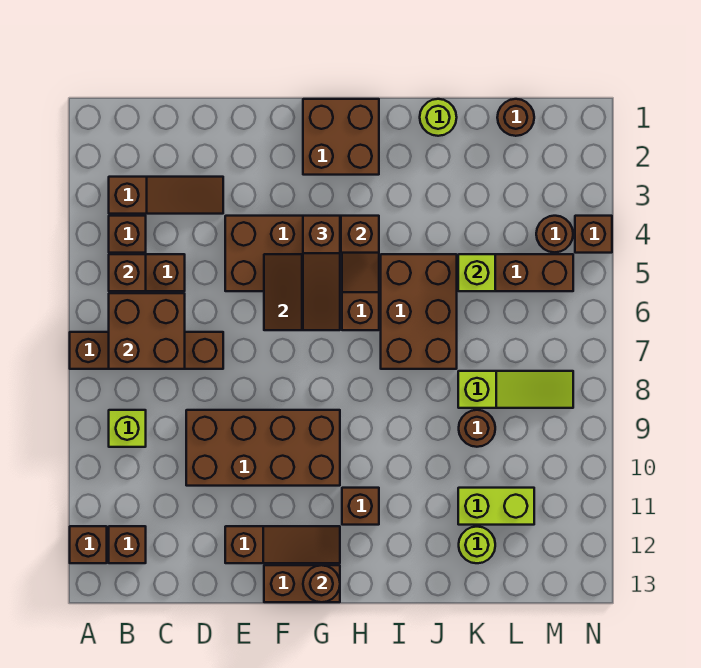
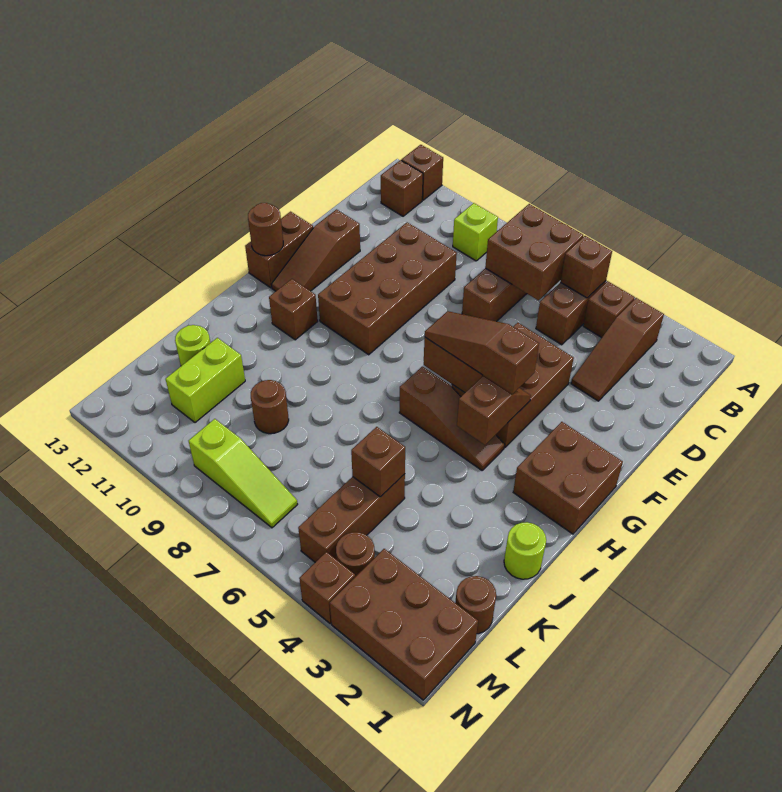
brown brick I5:J7 level 1 -> brown brick M1:N3 level 1
lime brick K5 level 2 -> brown brick K5 level 2
lime slope K8:M8 level 1 top K -> lime slope M7:M9 level 1 top 9

